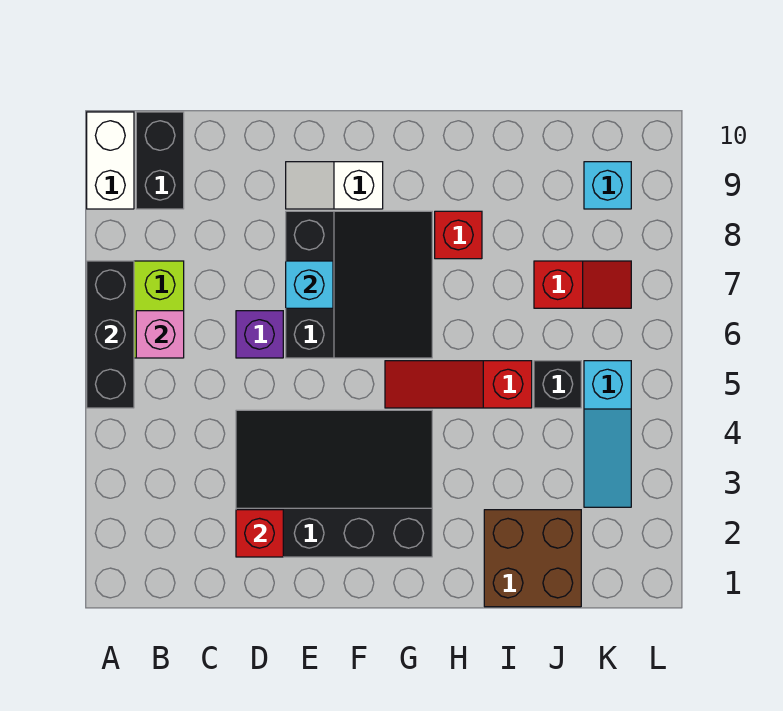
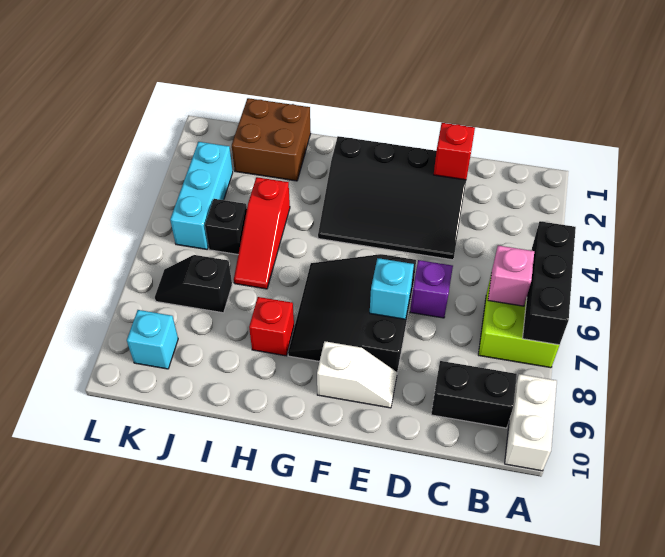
black brick B9:B10 level 1 -> black brick B9:C9 level 1
red slope G5:I5 level 1 top I -> red slope I4:I6 level 1 top 4
red slope J7:K7 level 1 top J -> black slope J7:K7 level 1 top J
cyan slope K3:K5 level 1 top 5 -> cyan brick K3:K5 level 1

